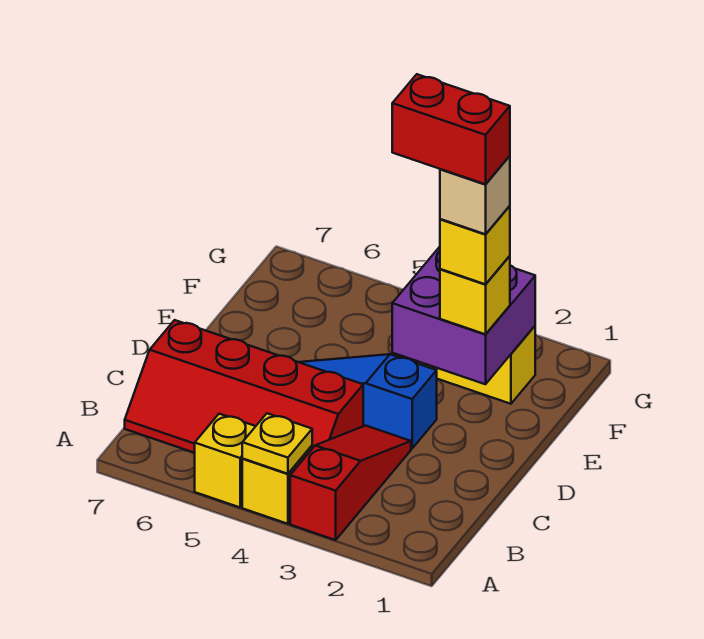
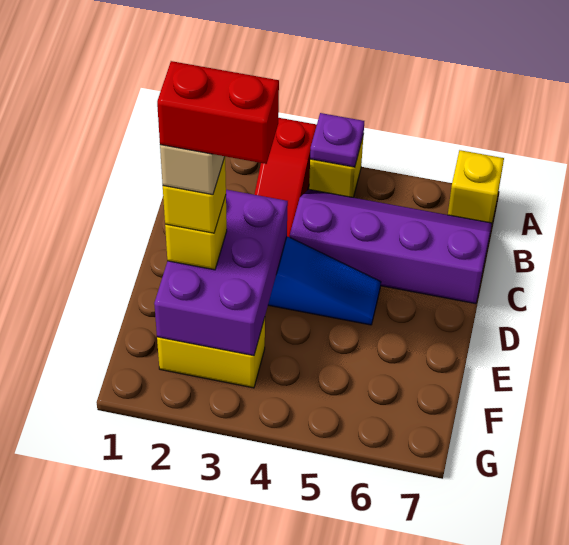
yellow plate A4 level 2 -> purple plate A4 level 2
yellow brick A5 level 1 -> yellow brick A7 level 1
red slope B4:C7 level 1 top C -> purple slope B4:C7 level 1 top C
purple brick E2:F3 level 2 -> purple brick D2:F3 level 2

